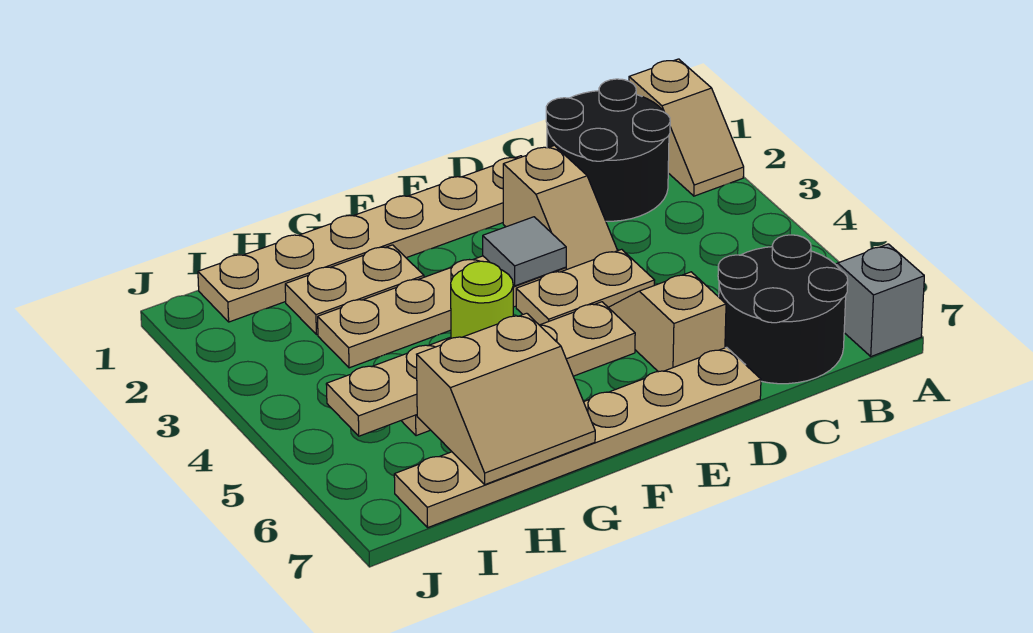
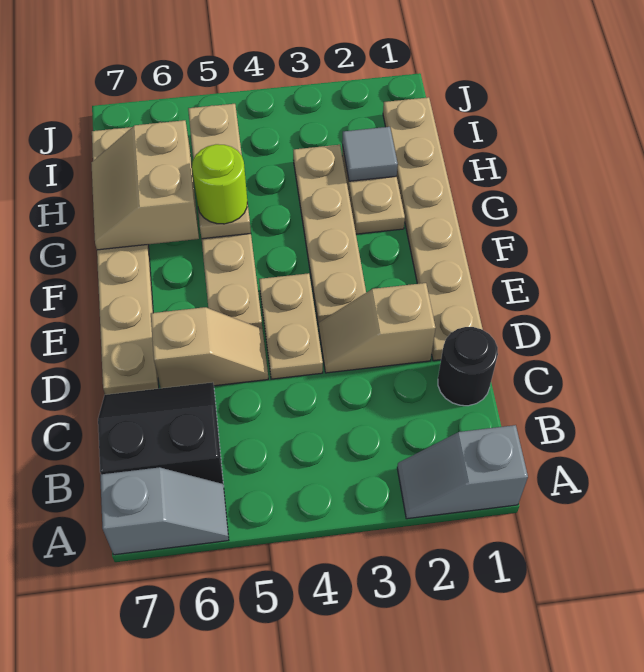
tan slope A1:A2 level 1 top 1 -> grey slope A1:A2 level 1 top 1
black round brick B1:C2 level 1 -> black round brick C1 level 1
black round brick B6:C7 level 1 -> black slope B6:C7 level 1 top B
grey tile E3 level 2 -> grey tile H2 level 2

